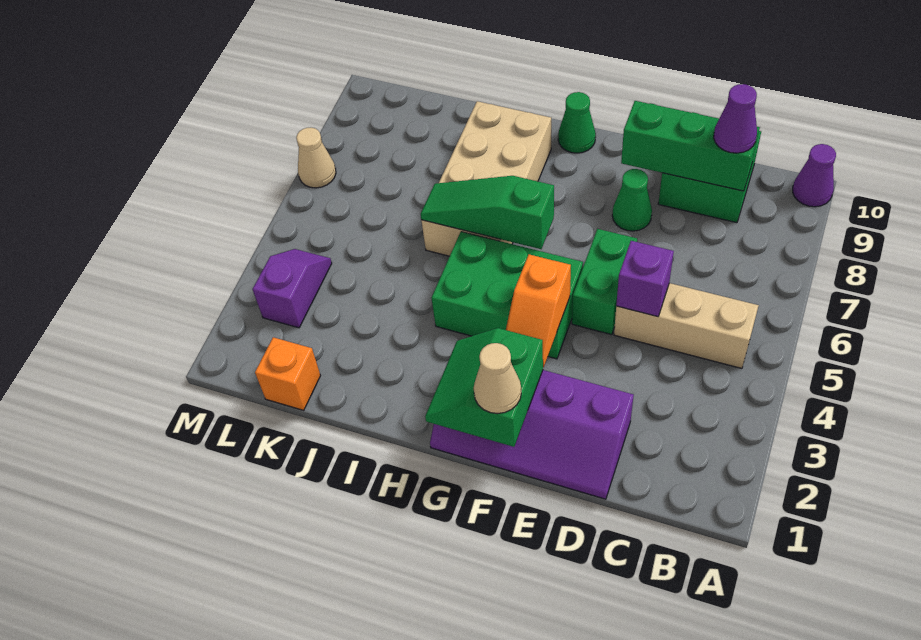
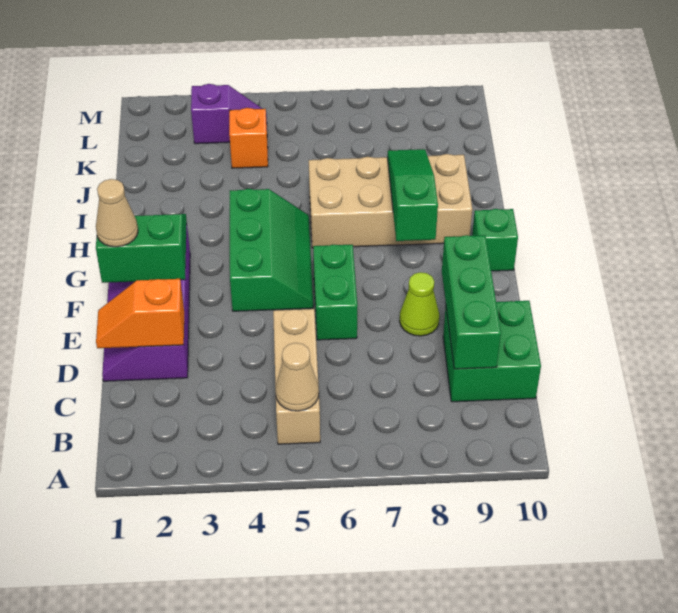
purple cone A10 level 1 -> none
purple cone C9 level 3 -> none
purple brick D5 level 2 -> none
green brick E5:E6 level 1 -> green brick E6:F6 level 1
green cone E8 level 1 -> lime cone E8 level 1
orange slope F3:F4 level 2 top 4 -> orange slope D1:D2 level 2 top 2
green brick F4:H5 level 1 -> green slope F4:H5 level 1 top 4
green slope G6:I6 level 2 top G -> green slope G8:I8 level 2 top G
green cone G10 level 1 -> green brick G10 level 1
orange brick K1 level 1 -> orange brick K4 level 1
tan cone M7 level 1 -> tan cone B5 level 2

